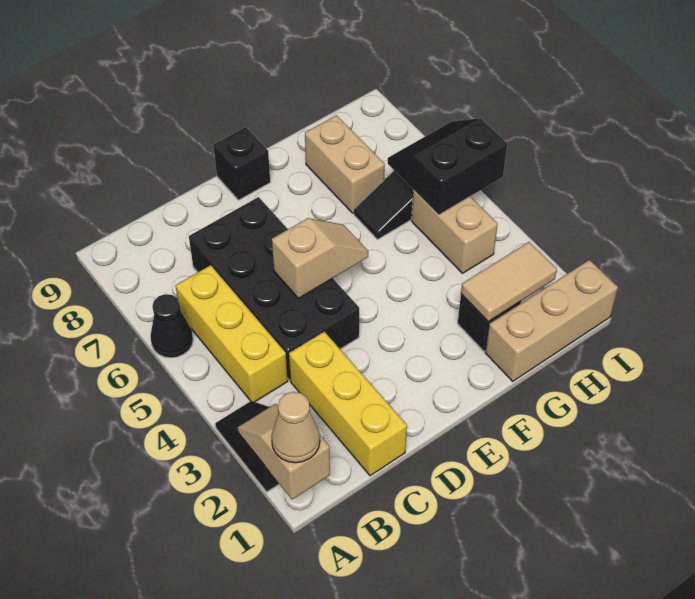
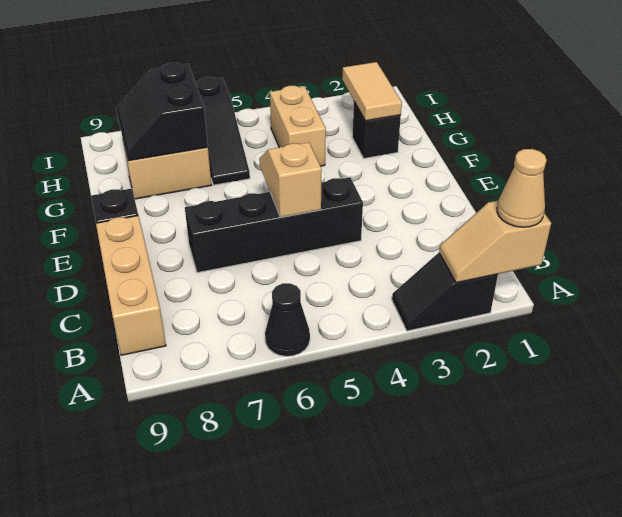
yellow brick B4:B6 level 1 -> none
yellow brick C1:C3 level 1 -> none
black brick C4:D7 level 1 -> black brick D4:D7 level 1
tan brick G1:I1 level 1 -> tan brick B9:D9 level 1
tan brick H4:H5 level 1 -> tan brick G4:H4 level 1
black slope H5:I6 level 2 top 5 -> black slope G7:H8 level 2 top 7

